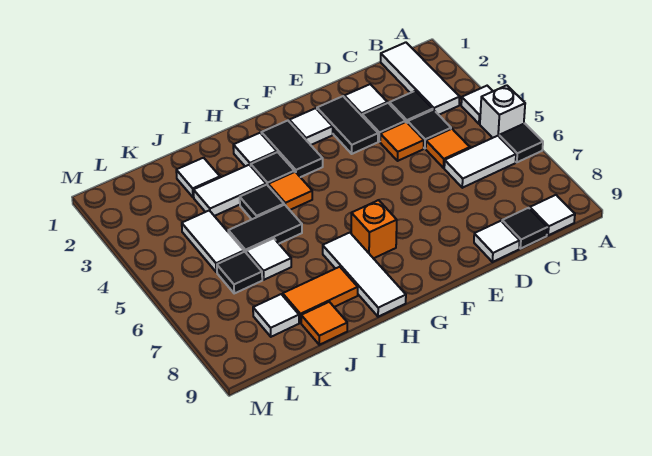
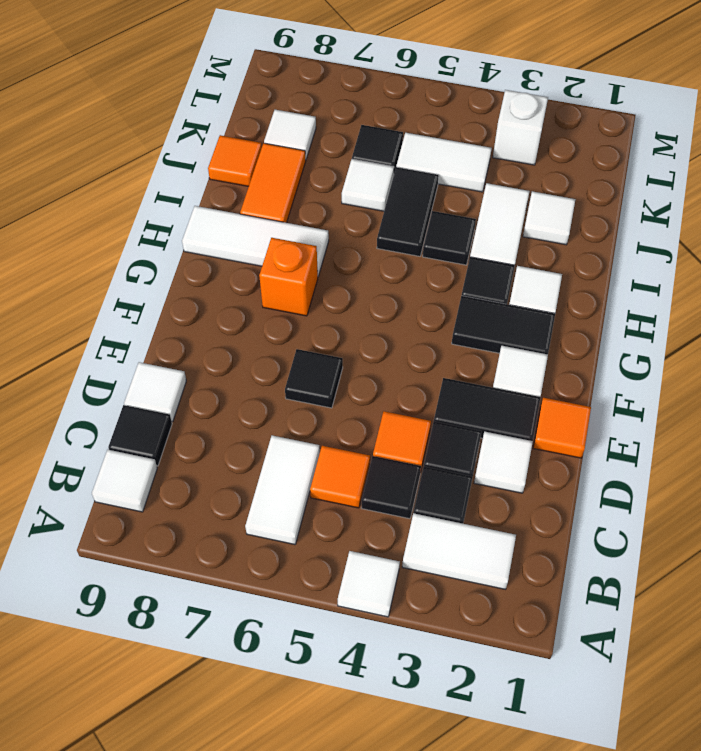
white brick A5 level 1 -> white brick L3 level 1
black tile A6 level 1 -> black tile E6 level 1
white tile B1:B3 level 1 -> white tile B2:B3 level 1
orange tile H4 level 1 -> orange tile E1 level 1

